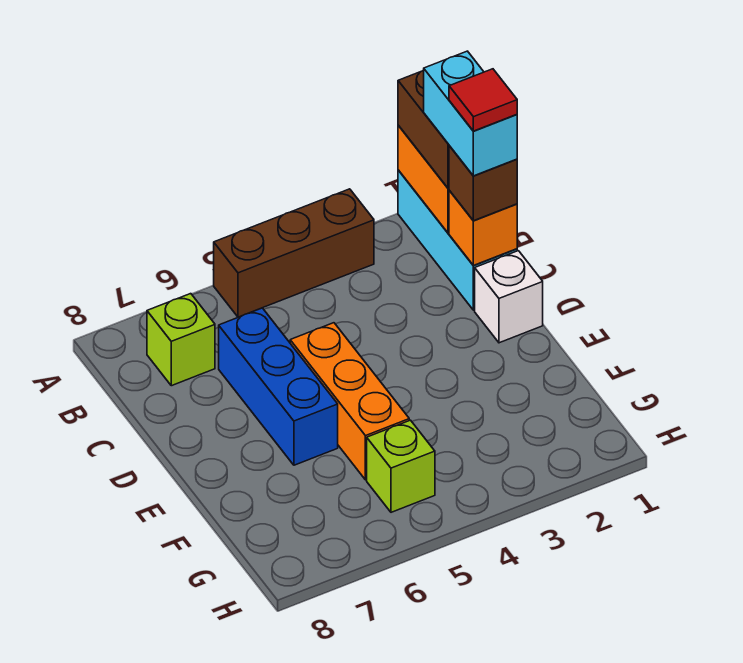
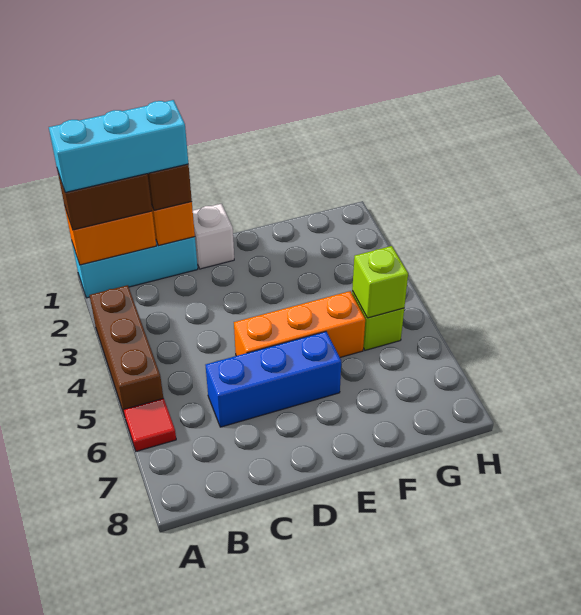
cyan brick B1:C1 level 4 -> cyan brick A1:C1 level 4
lime brick B7 level 1 -> lime brick G5 level 2
red tile C1 level 5 -> red tile A6 level 1

